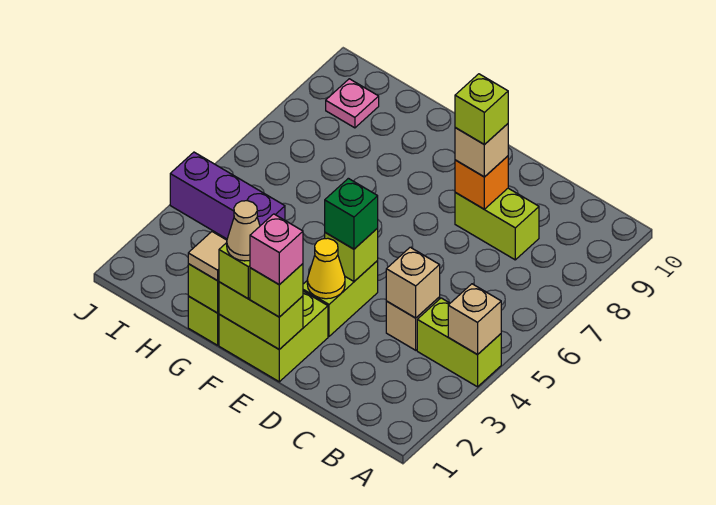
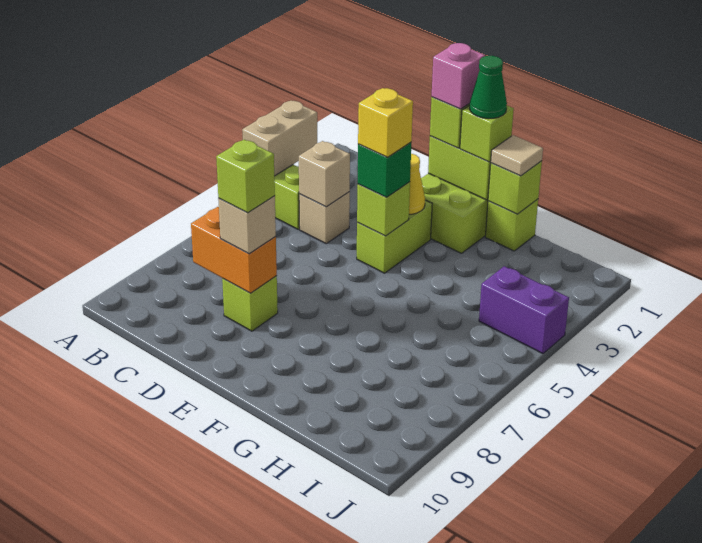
tan brick A4 level 2 -> tan brick A3:A4 level 2
lime brick C8:D8 level 1 -> lime brick D8 level 1
orange brick D8 level 2 -> orange brick C8:D8 level 2
none -> yellow brick E4 level 4
tan cone F1 level 4 -> green cone F1 level 4
purple brick H4:J4 level 1 -> purple brick I4:J4 level 1
pink plate I9 level 1 -> none

